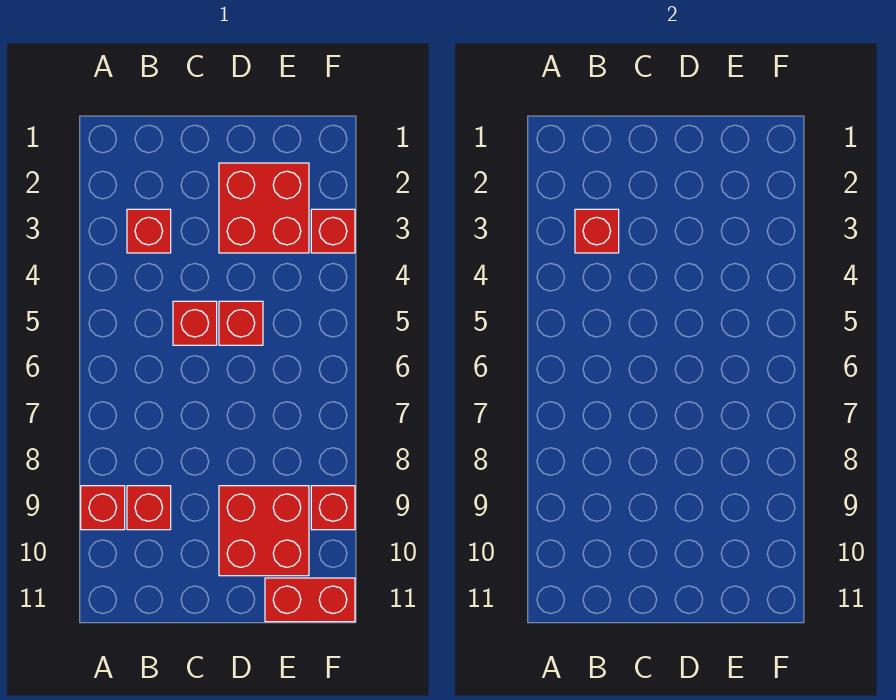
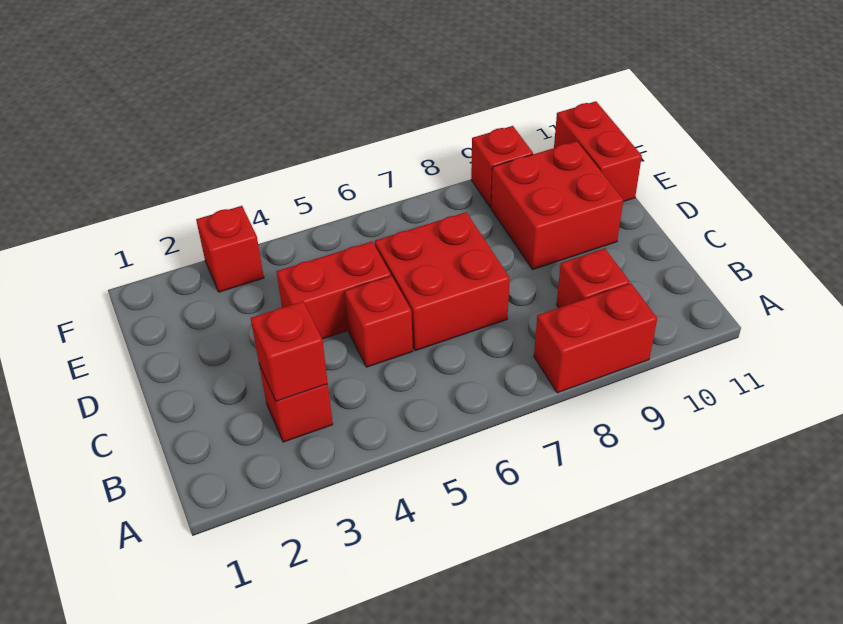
red brick A9 level 1 -> red brick A8:A9 level 1
red brick D2:E3 level 1 -> red brick C6:D7 level 1
red brick D5 level 1 -> red brick D4:D5 level 1

